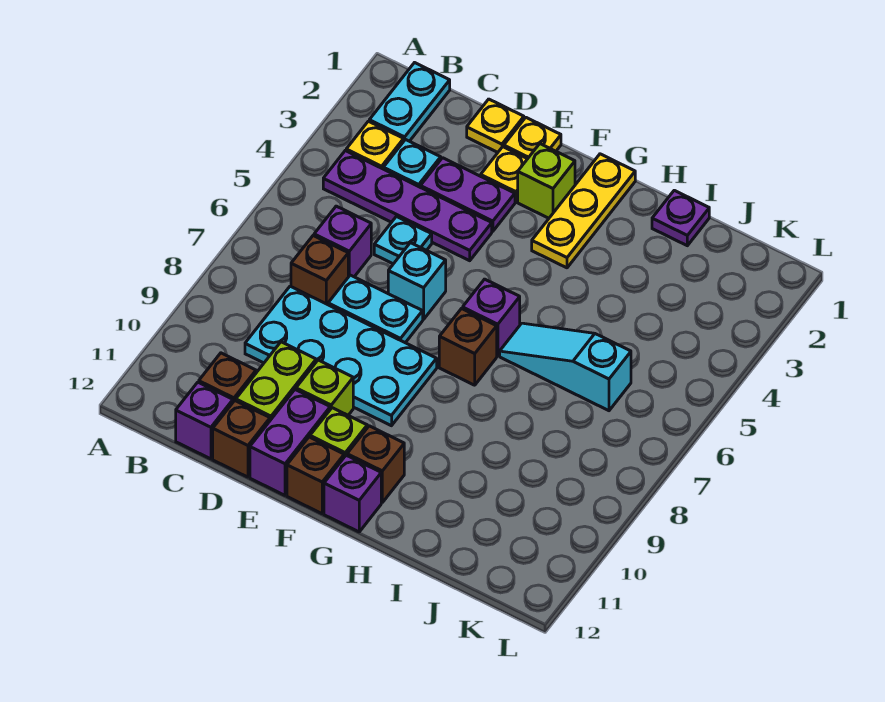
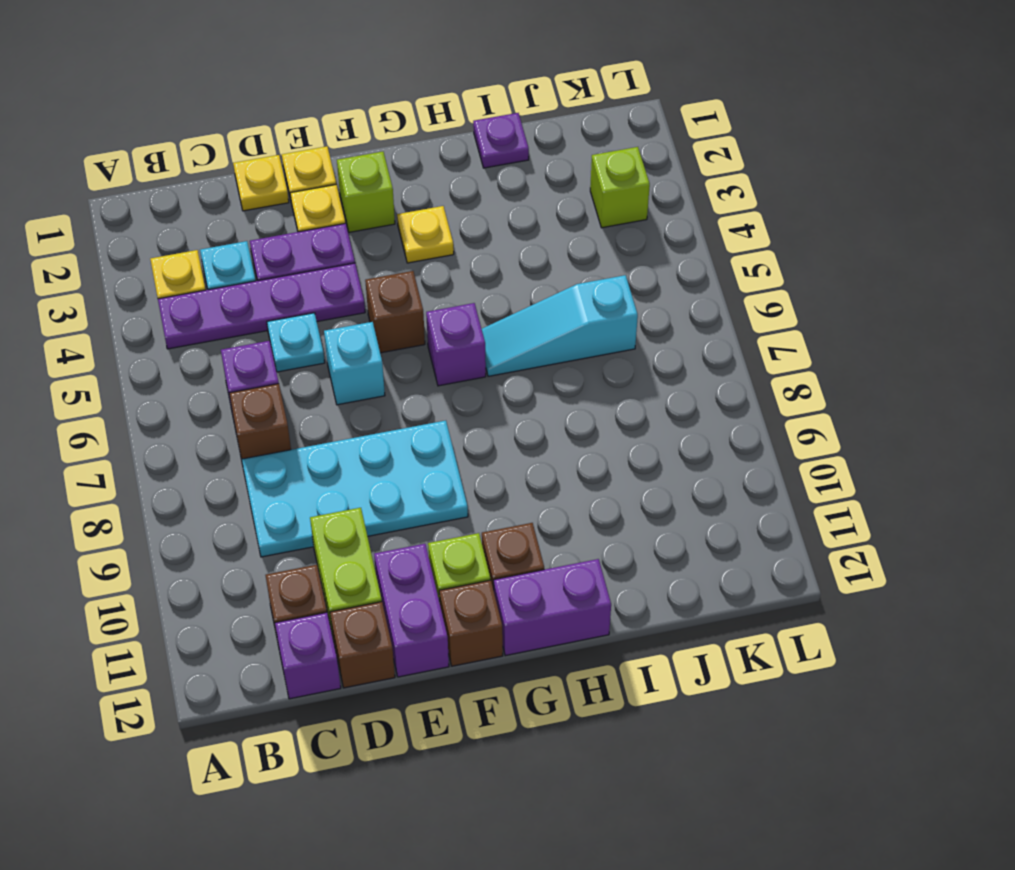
cyan plate B1:B2 level 1 -> none
cyan plate D7:E7 level 1 -> none
lime brick E10 level 1 -> lime brick K3 level 1
yellow plate G1:G3 level 1 -> yellow plate G3 level 1
brown brick G7 level 1 -> brown brick F5 level 1
purple brick G12 level 1 -> purple brick G12:H12 level 1

